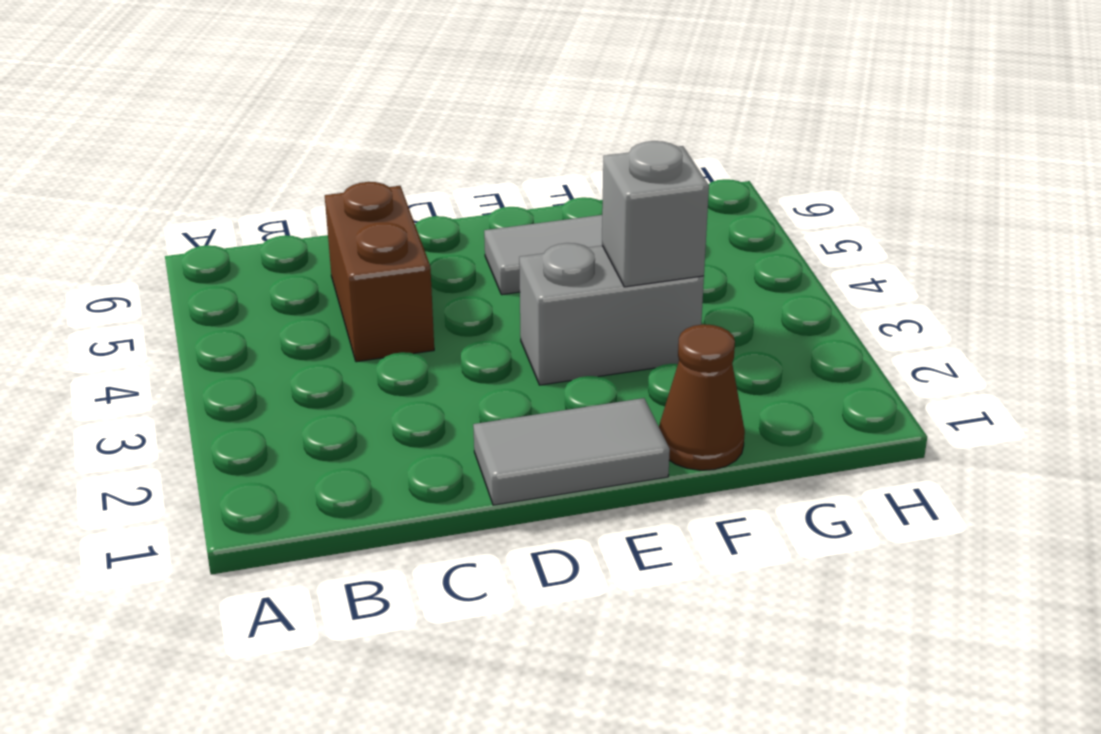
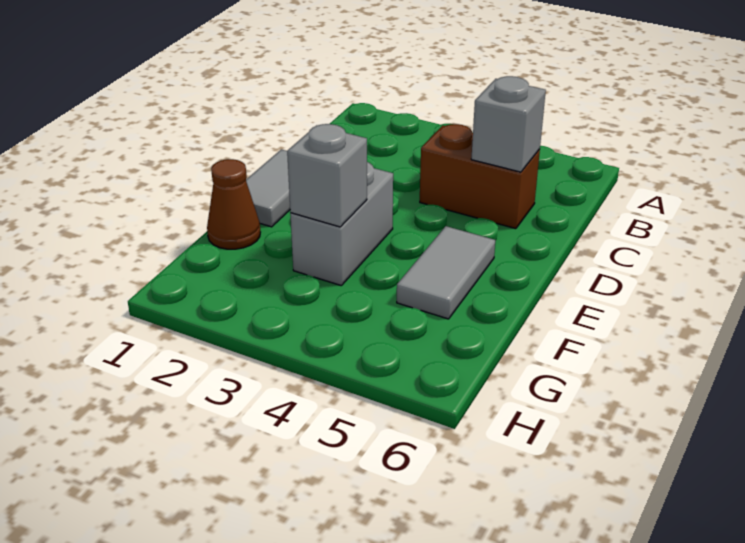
none -> grey brick C5 level 2

